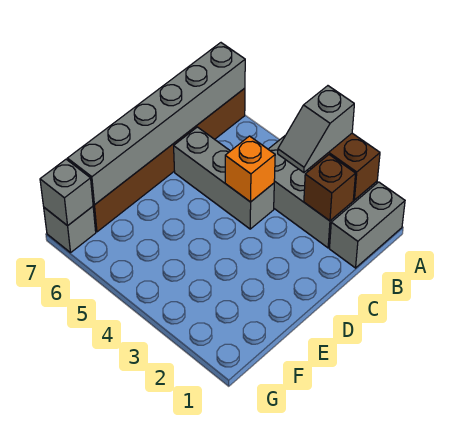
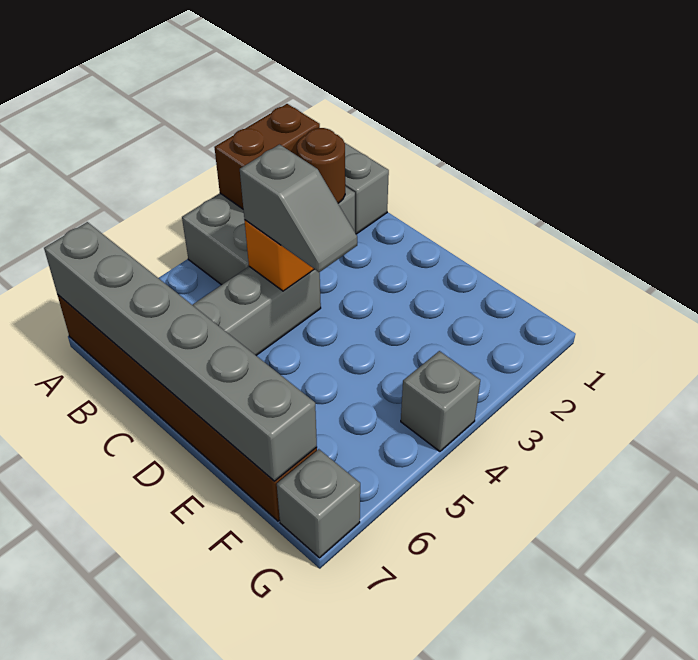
grey slope A3:B3 level 3 top A -> grey slope C4:D4 level 3 top C
brown brick B2 level 2 -> brown round brick B2 level 2
grey brick G7 level 2 -> grey brick G4 level 1

